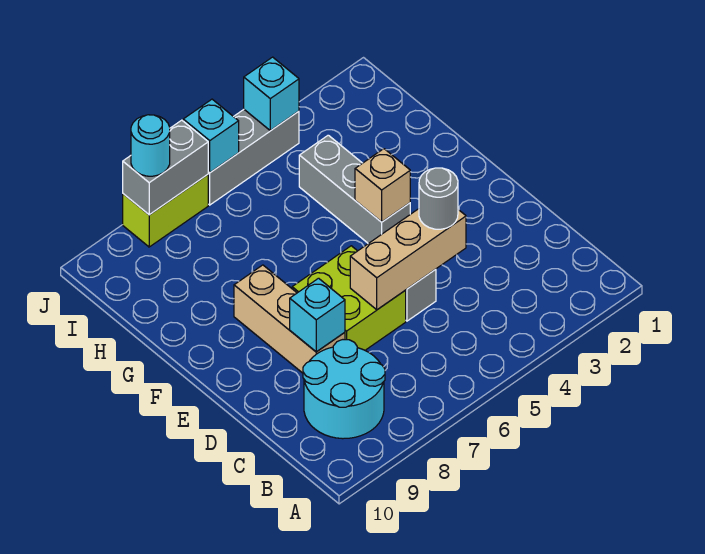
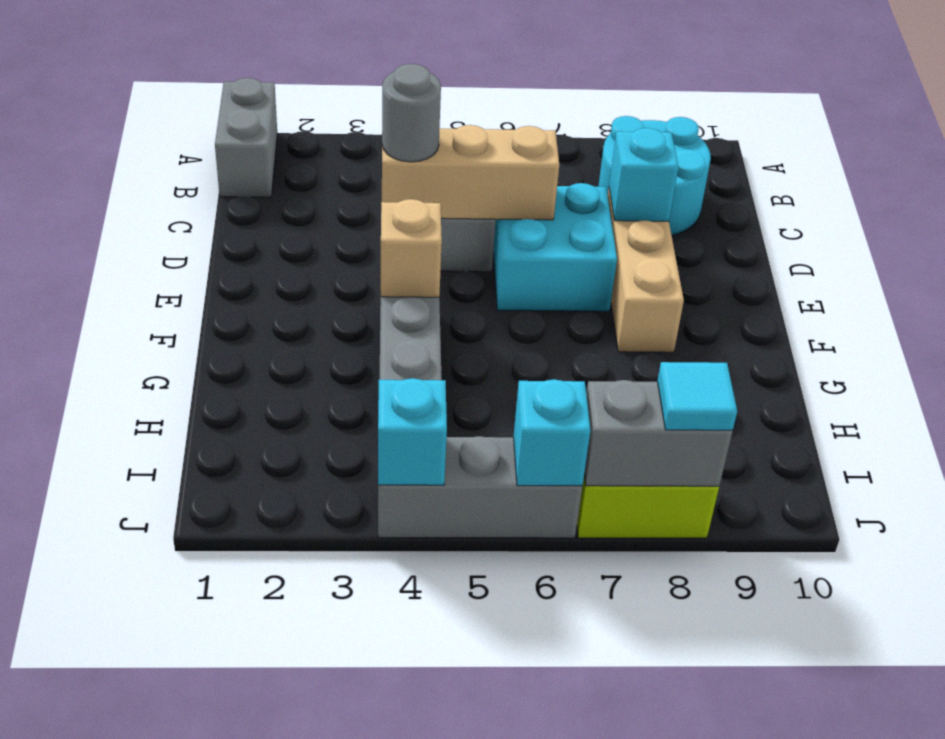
none -> grey brick A1:B1 level 1
lime brick D6:E7 level 1 -> cyan brick D6:E7 level 1
cyan round brick J8 level 3 -> cyan tile J8 level 3

